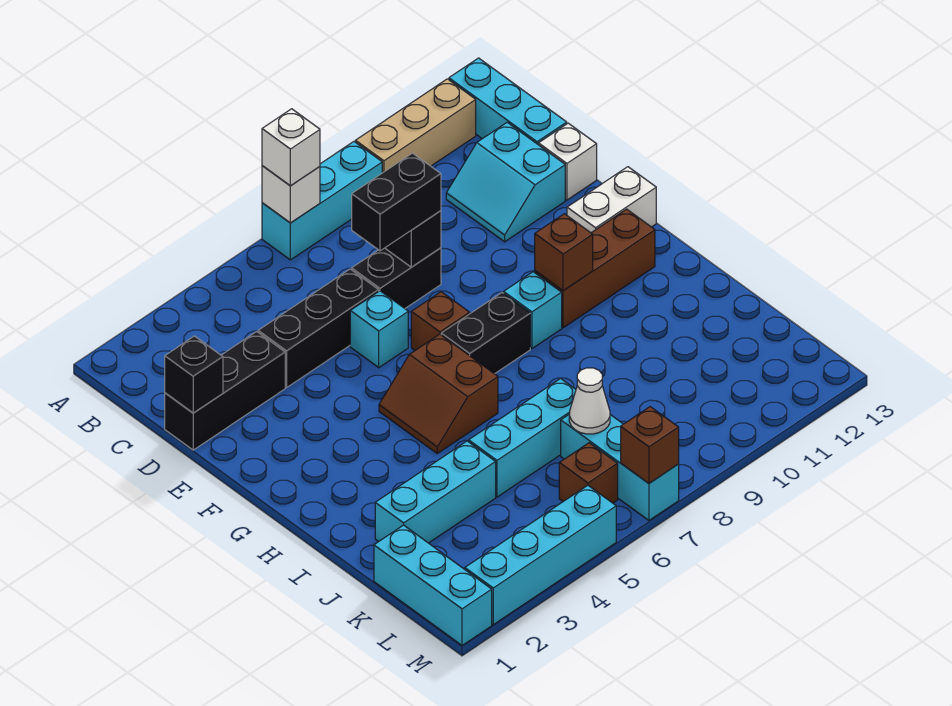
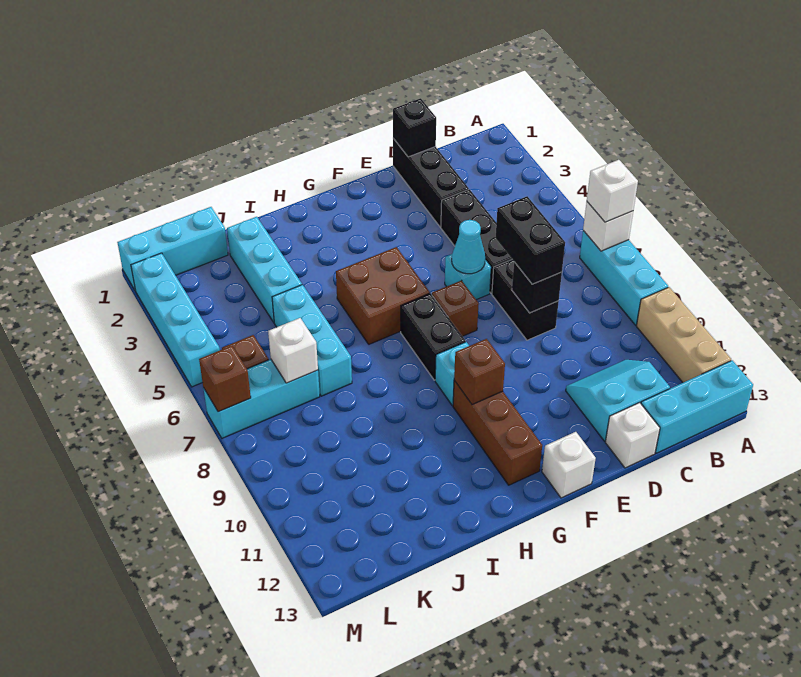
none -> cyan cone E6 level 2
white brick F12:F13 level 1 -> white brick F13 level 1
brown slope G5:H6 level 1 top 6 -> brown brick G5:H6 level 1
white cone K7 level 2 -> white brick K7 level 2

